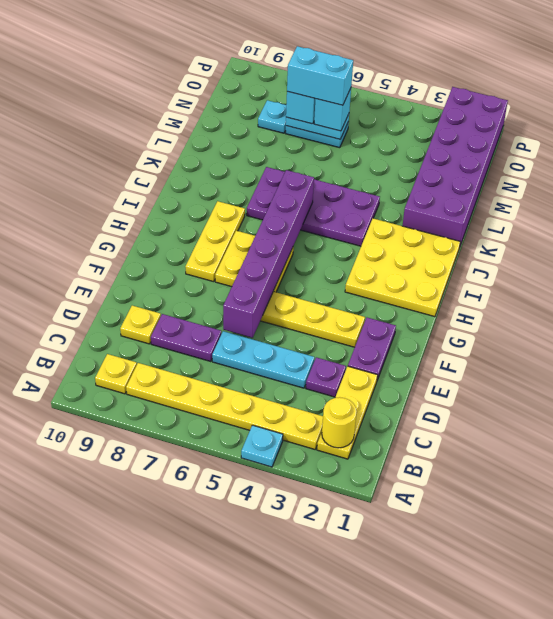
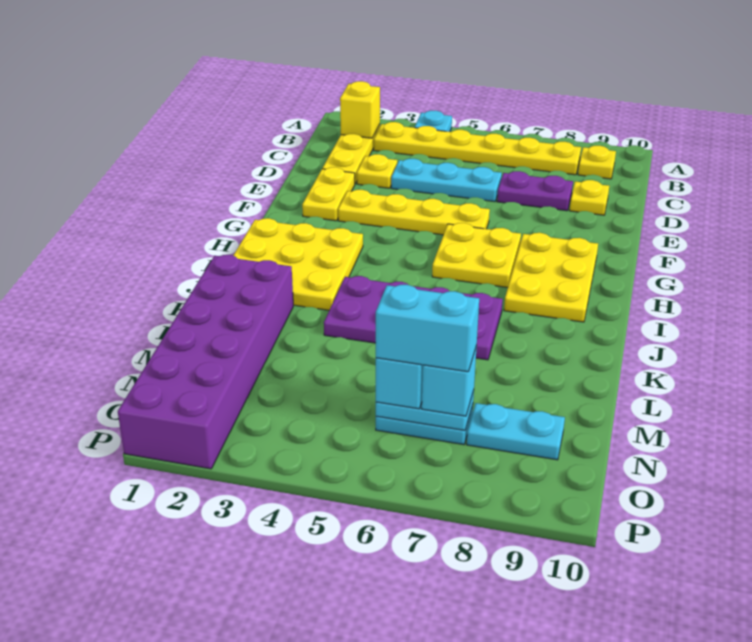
yellow round brick B2 level 2 -> yellow brick B2 level 2
purple plate D3 level 1 -> yellow plate D3 level 1
purple plate E2:F2 level 1 -> yellow plate E2:F2 level 1
purple brick E6:J6 level 2 -> none
yellow plate G8:I8 level 1 -> yellow plate G8:I9 level 1
cyan plate N8 level 1 -> cyan plate N8:N9 level 1

